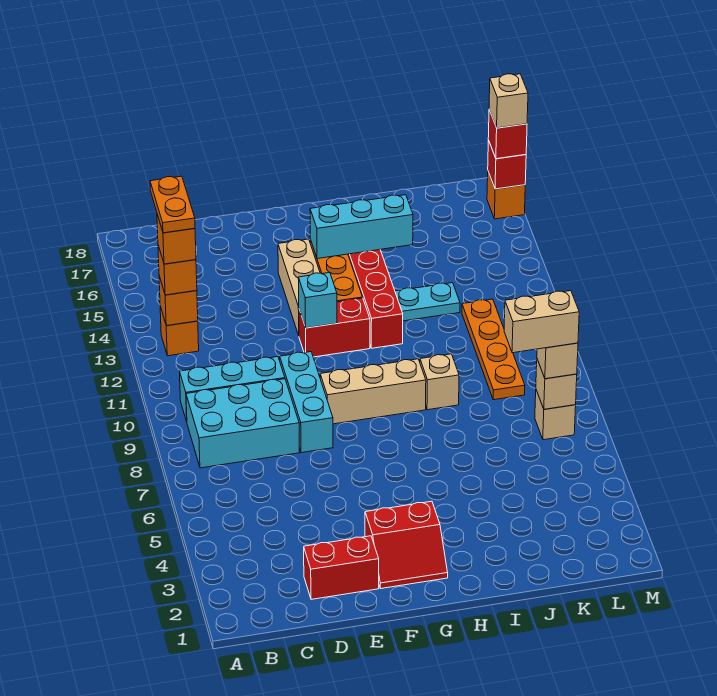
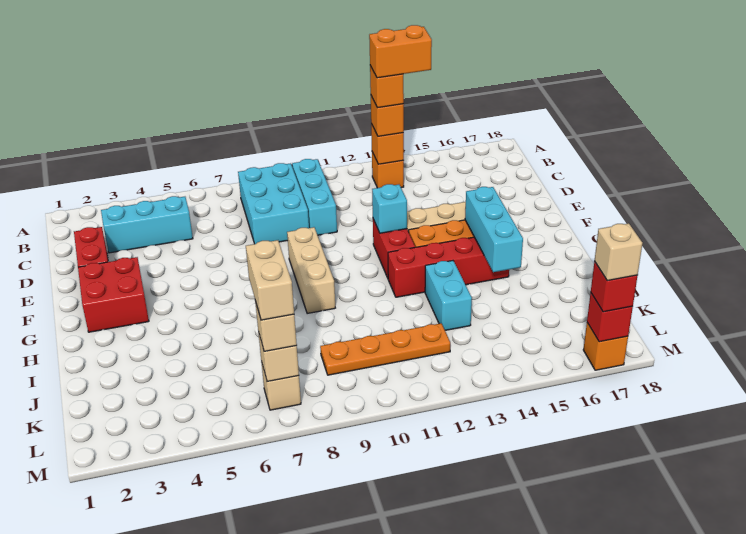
orange plate B13:B14 level 5 -> orange brick B13:B14 level 5
cyan brick E8:E10 level 1 -> cyan brick C3:C5 level 1
red slope F2:G3 level 1 top 3 -> red brick F2:G3 level 1
tan brick I9 level 1 -> none
cyan plate I13:J13 level 1 -> cyan brick I13:J13 level 1

